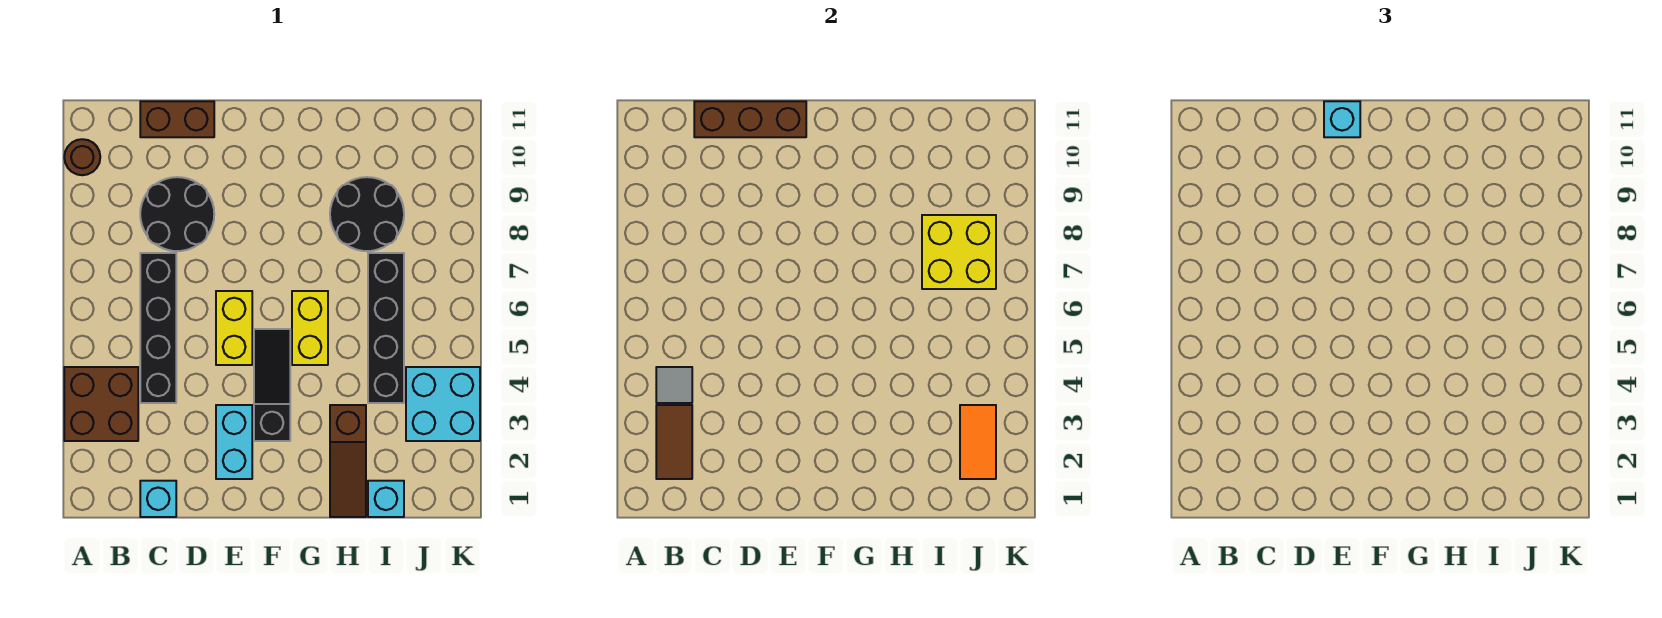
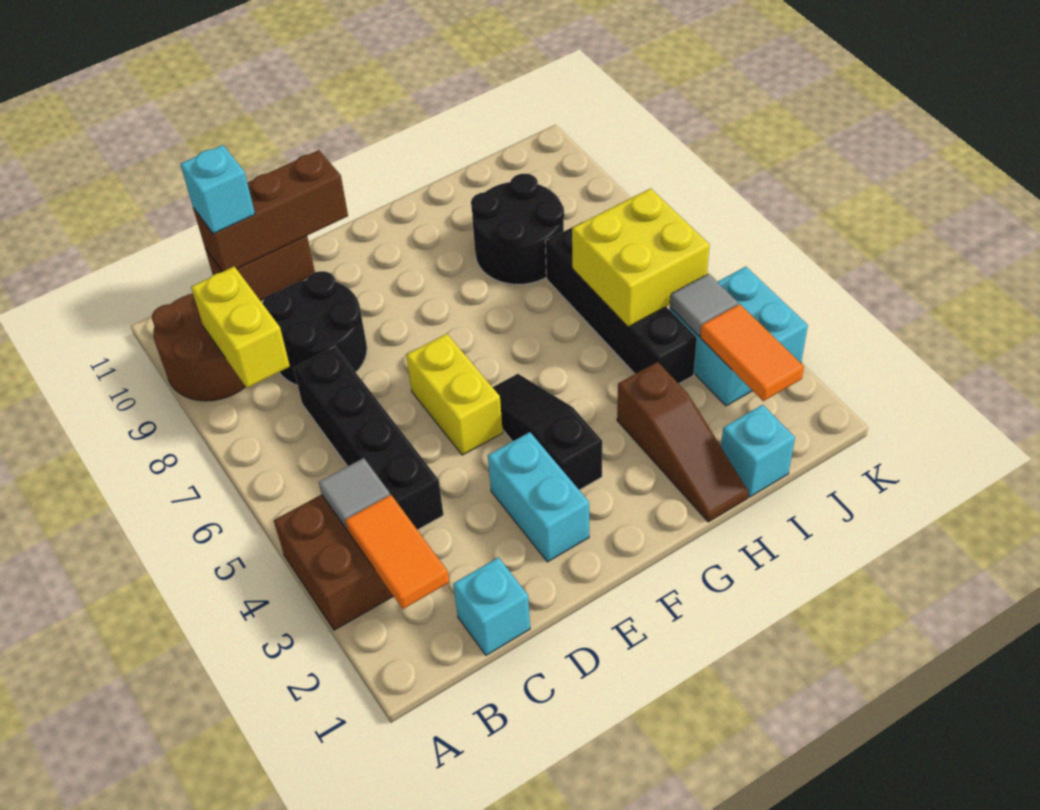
brown round brick A10 level 1 -> brown round brick A9:B10 level 1
brown tile B2:B3 level 2 -> orange tile B2:B3 level 2
cyan brick E11 level 3 -> cyan brick C11 level 3
yellow brick G5:G6 level 1 -> yellow brick B8:B9 level 2
yellow brick I7:J8 level 2 -> yellow brick I5:J6 level 2
none -> grey tile J4 level 2

